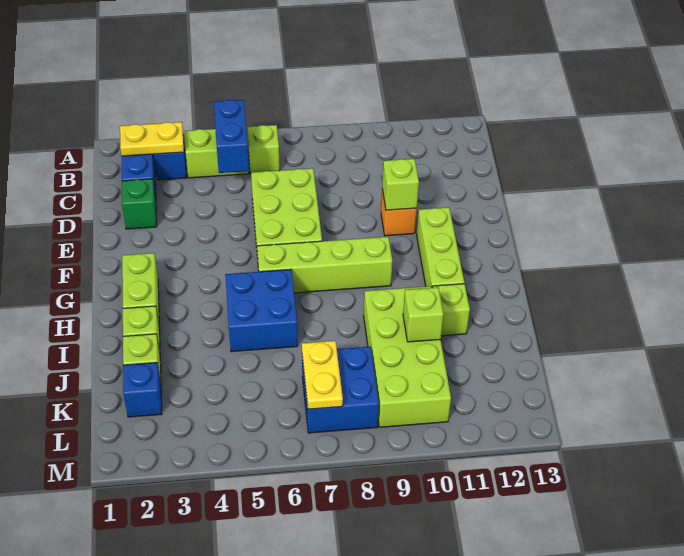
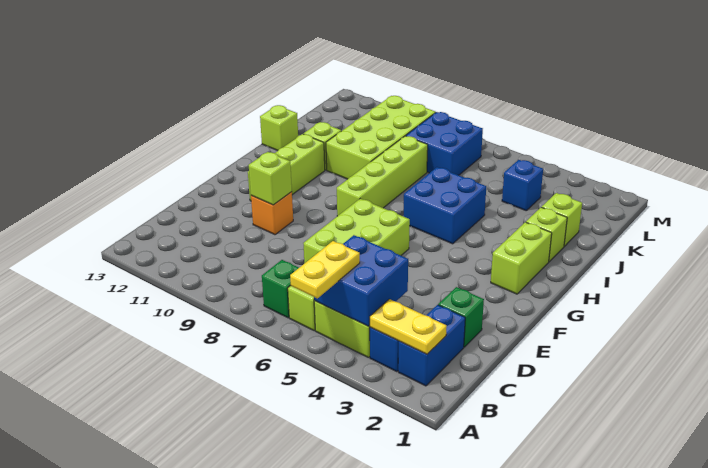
blue brick B5:C5 level 2 -> blue brick B4:C5 level 2
none -> green brick B7 level 1
lime brick G6:G9 level 1 -> lime brick G8:J8 level 1
lime brick J10 level 2 -> lime brick I13 level 1
blue brick K2 level 1 -> blue brick K4 level 1
yellow plate K7:L7 level 2 -> yellow plate A5:B5 level 3

